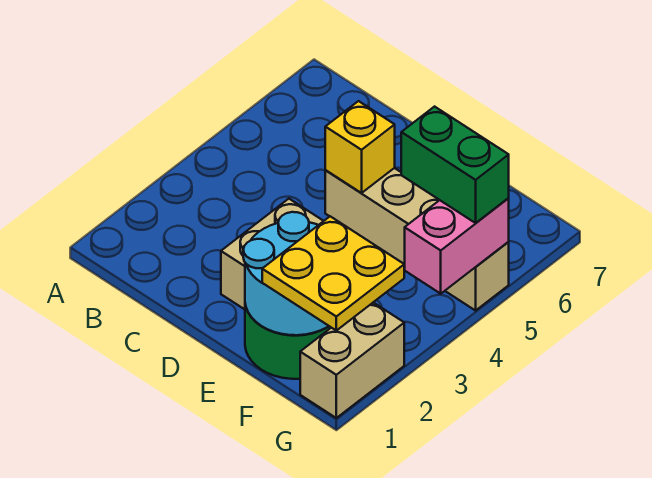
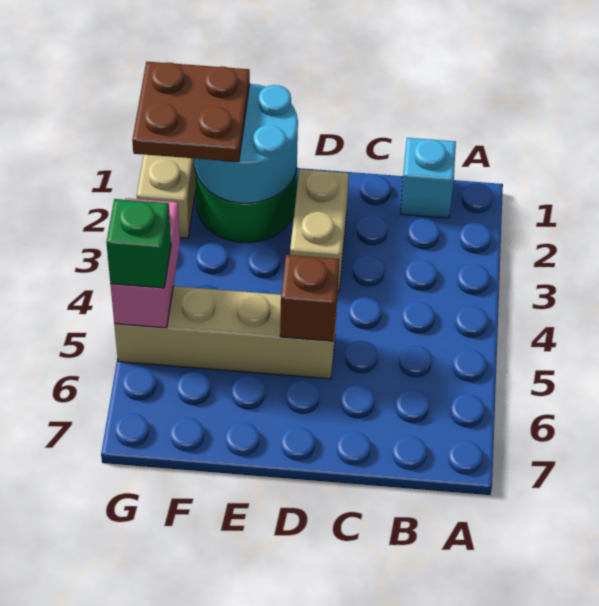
none -> cyan brick B1 level 1
yellow brick D5 level 2 -> brown brick D5 level 2
yellow plate F1:G2 level 3 -> brown plate F1:G2 level 3
green brick F5:G5 level 3 -> green brick G5 level 3

